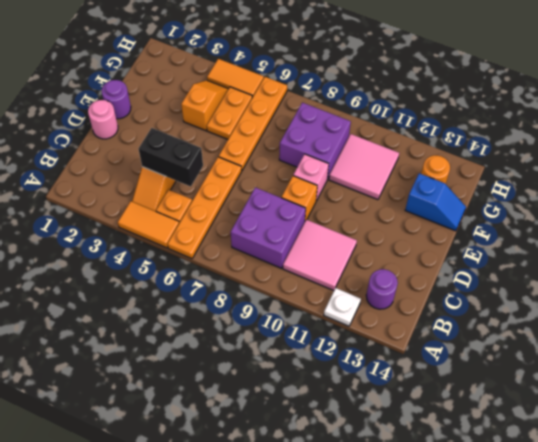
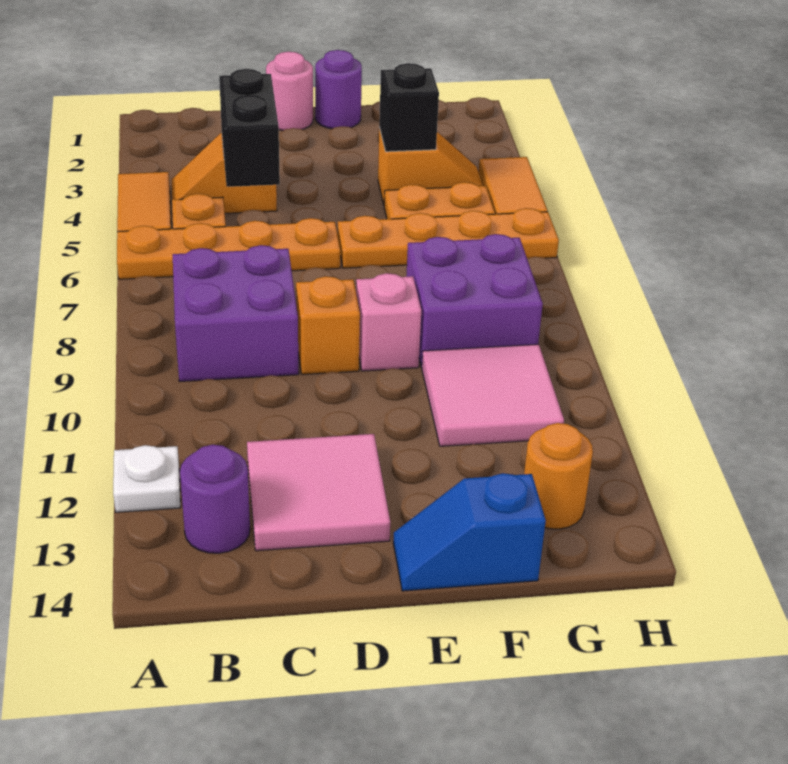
pink tile B10:C11 level 1 -> pink tile C12:D13 level 1
none -> black brick F4 level 2
blue slope F13:F14 level 1 top 13 -> blue slope E14:F14 level 1 top F

